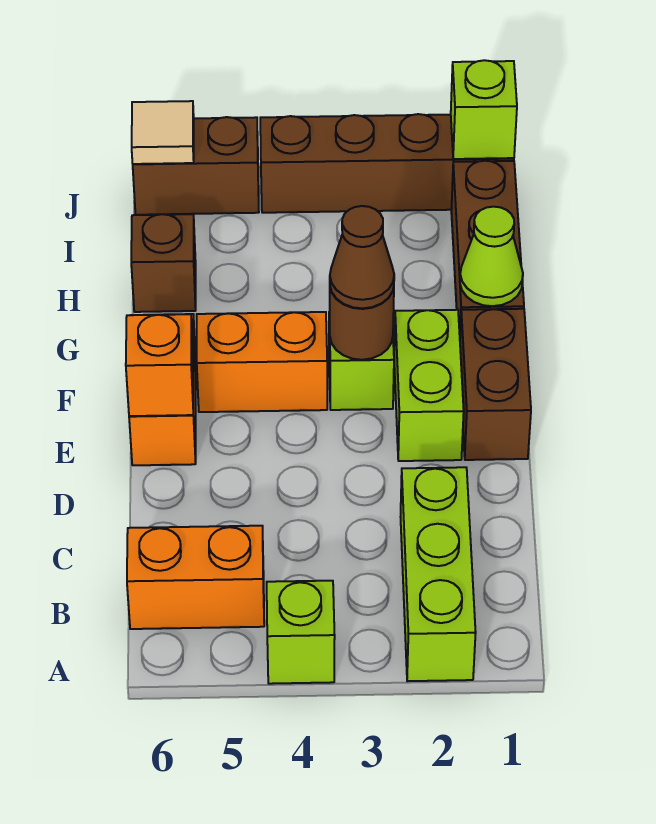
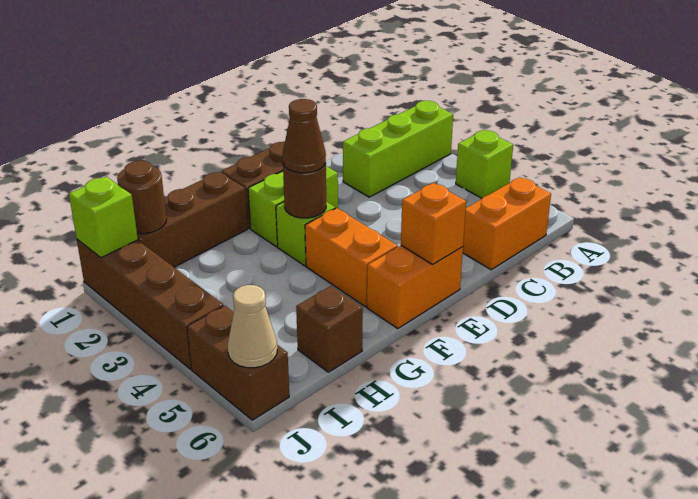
orange brick B5:B6 level 1 -> orange brick B6:C6 level 1
lime cone G1 level 2 -> none
none -> brown round brick I1 level 2
tan tile J6 level 2 -> tan cone J6 level 2

